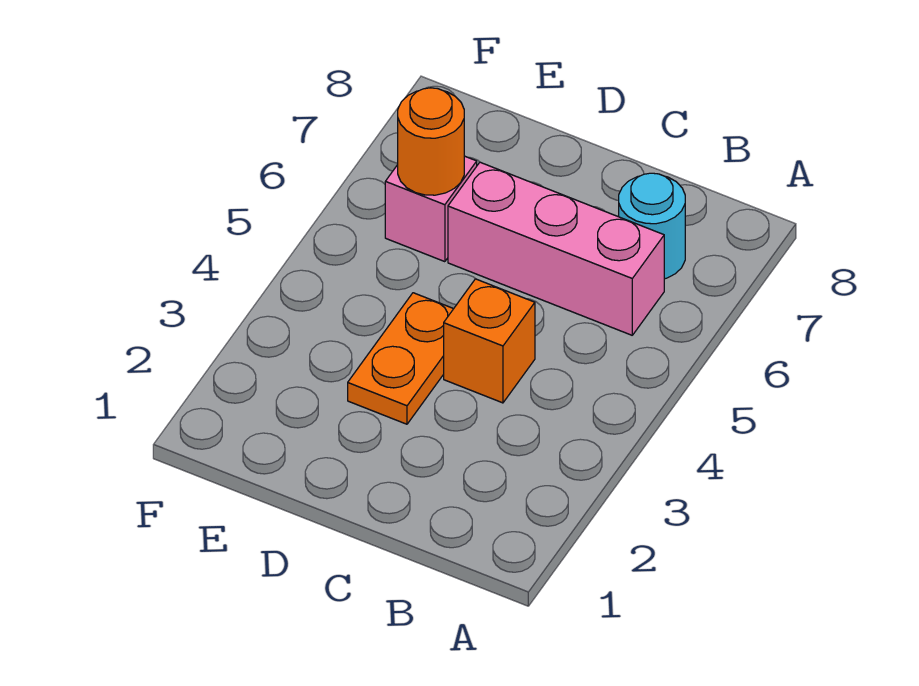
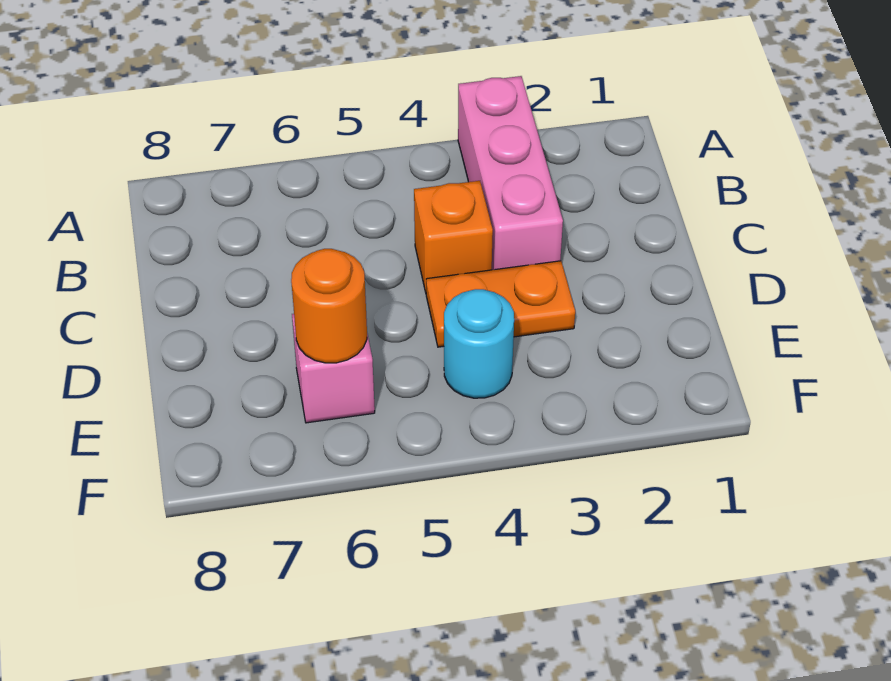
pink brick B6:D6 level 1 -> pink brick A3:C3 level 1
cyan round brick B7 level 1 -> cyan round brick E4 level 1

